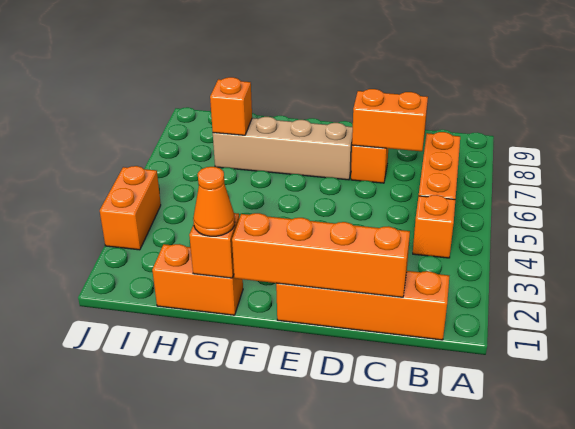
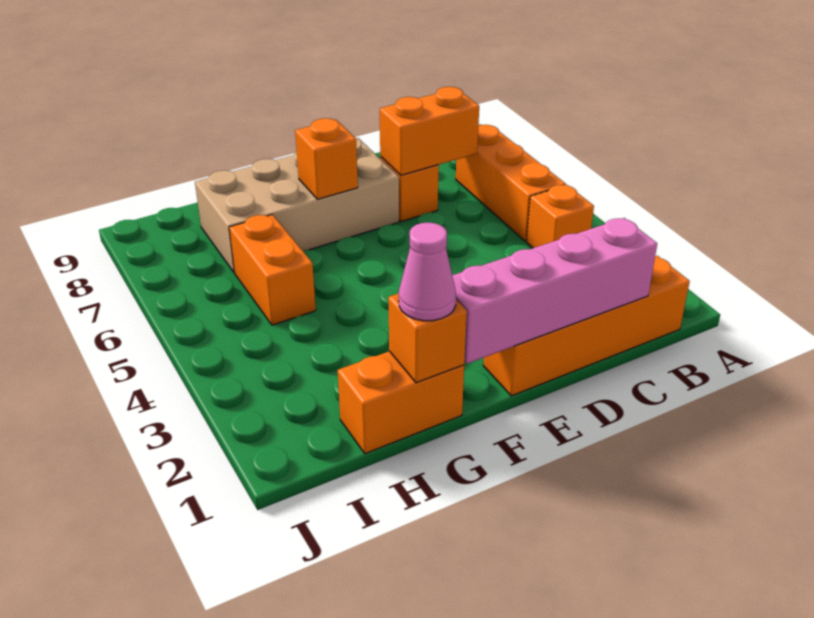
orange brick C1:F1 level 2 -> pink brick C1:F1 level 2
tan brick E7:H7 level 1 -> tan brick E7:H8 level 1
orange cone G1 level 3 -> pink cone G1 level 3
orange brick H7 level 2 -> orange brick F7 level 2
orange brick J3:J4 level 1 -> orange brick H5:H6 level 1

